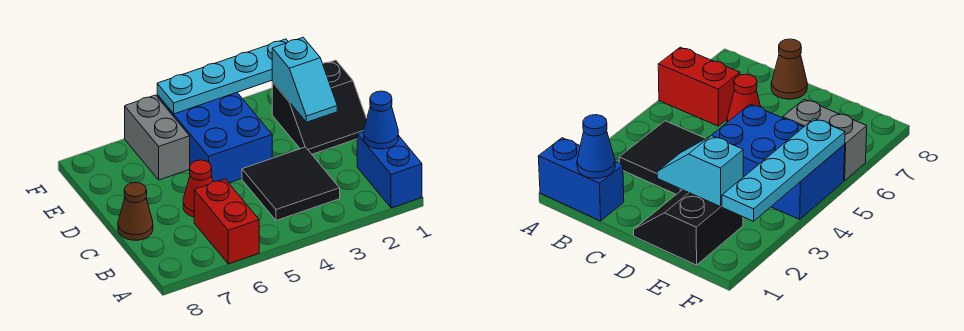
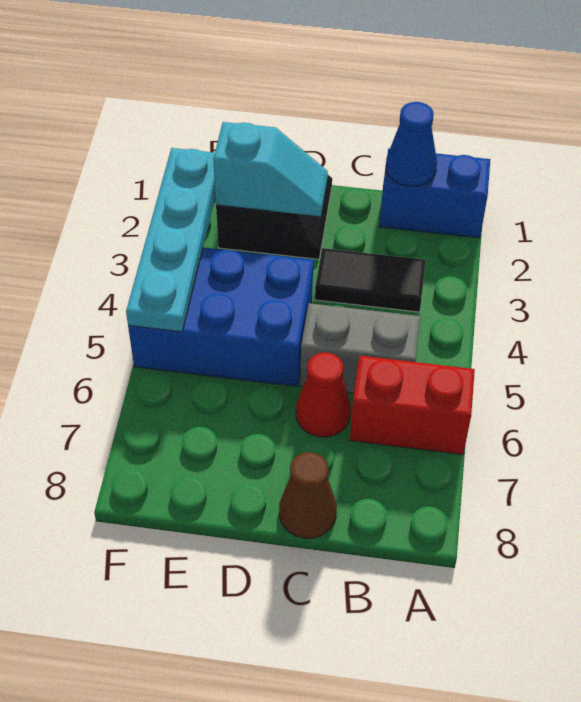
black tile B3:C4 level 1 -> black tile B3:C3 level 1
grey brick E6:F6 level 1 -> grey brick B5:C5 level 1

